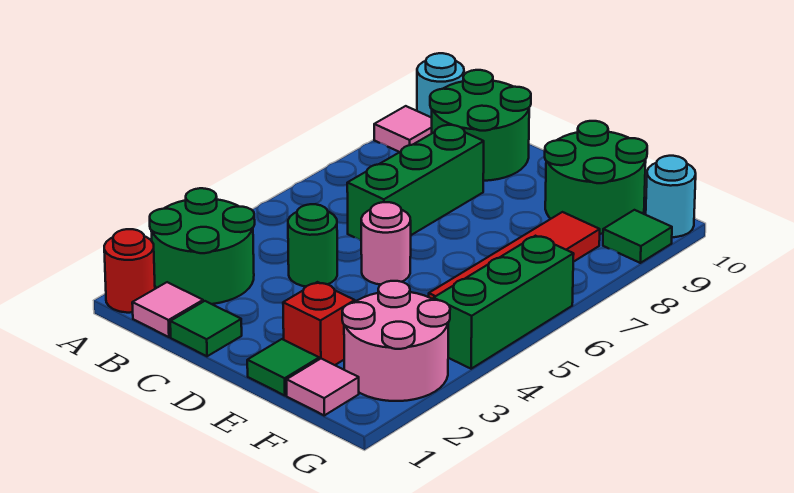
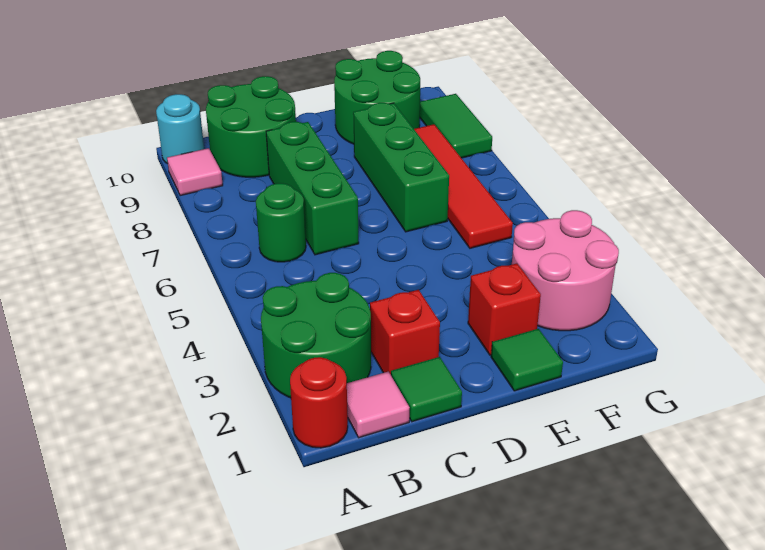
none -> red brick C2 level 1
green round brick C4 level 1 -> green round brick B6 level 1
pink round brick D5 level 1 -> none
pink tile F1 level 1 -> none
green brick G4:G6 level 1 -> green brick E6:E8 level 1
green tile G9 level 1 -> green tile G8:G9 level 1
cyan round brick G10 level 1 -> none

